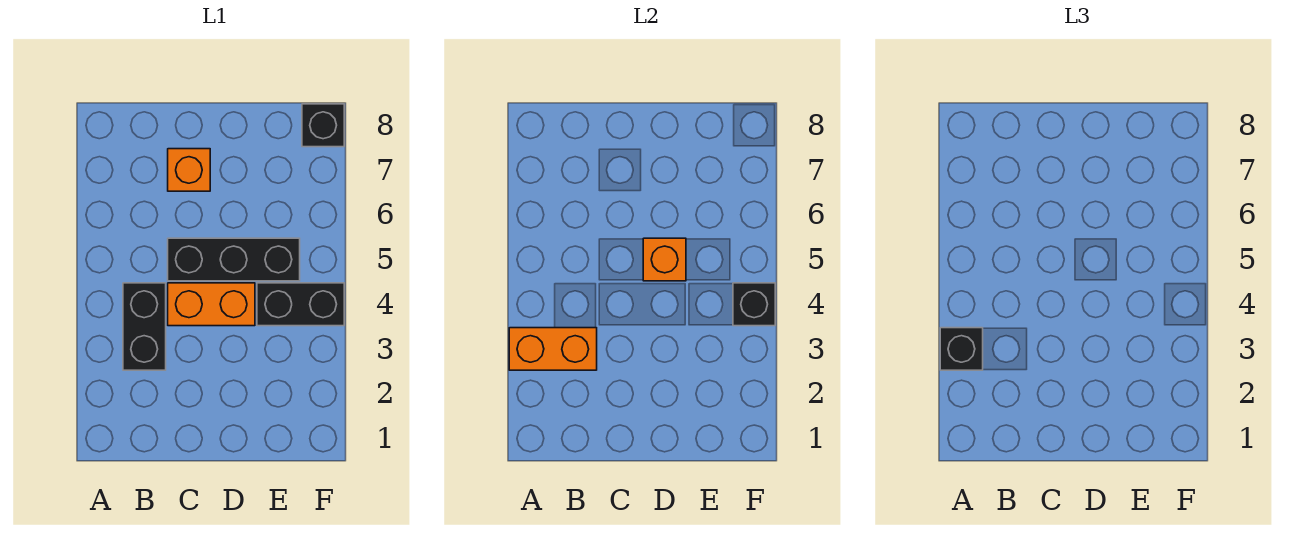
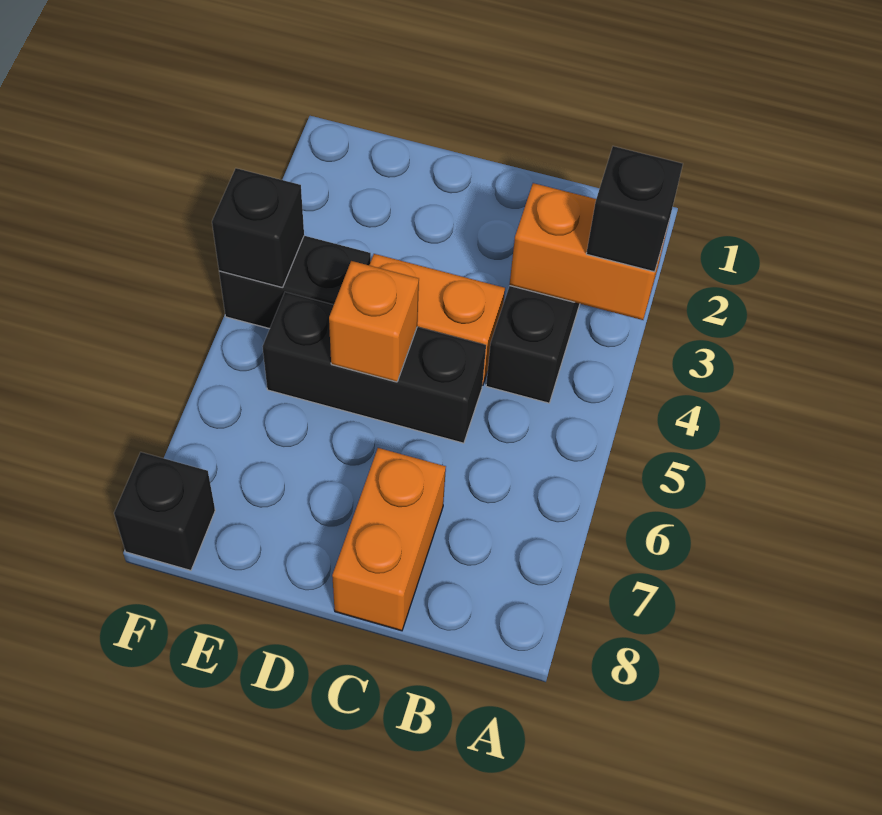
orange brick C7 level 1 -> orange brick C7:C8 level 1

